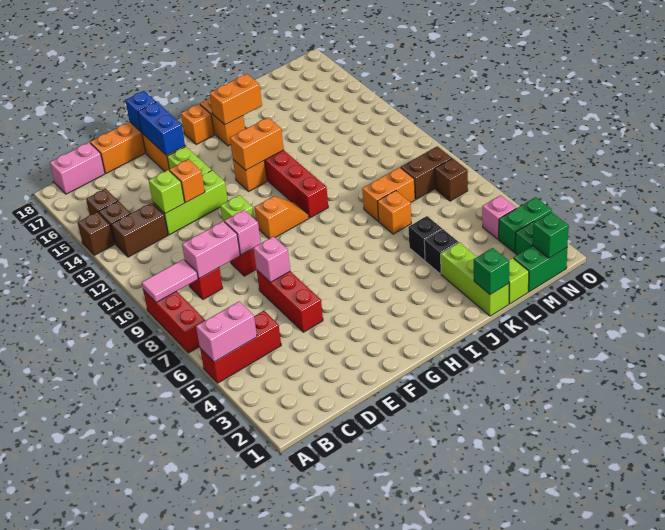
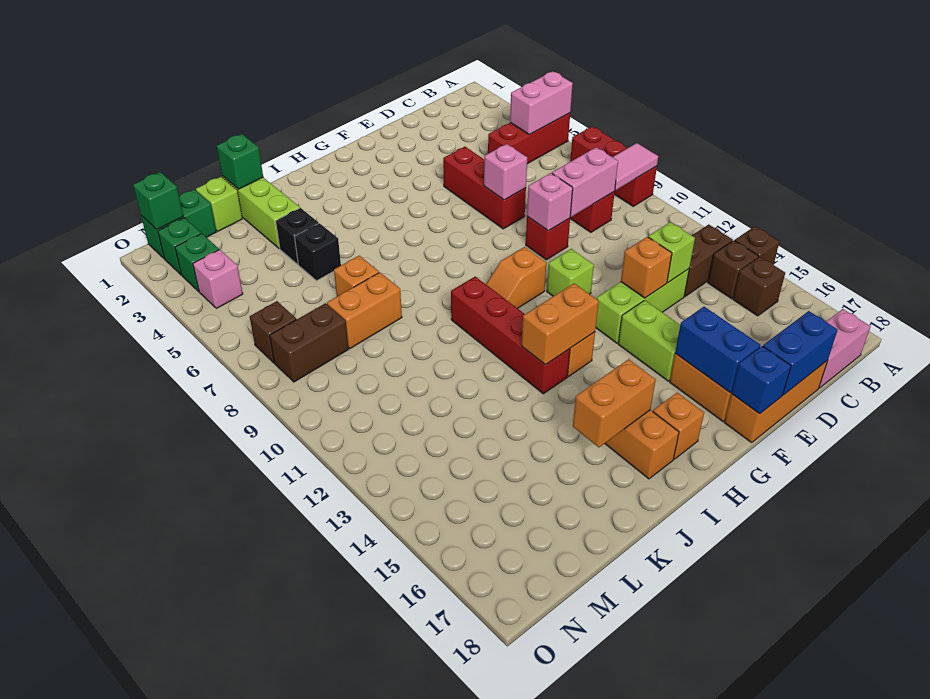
none -> blue brick D18:E18 level 2
green brick N3:O3 level 1 -> green brick N3 level 1

